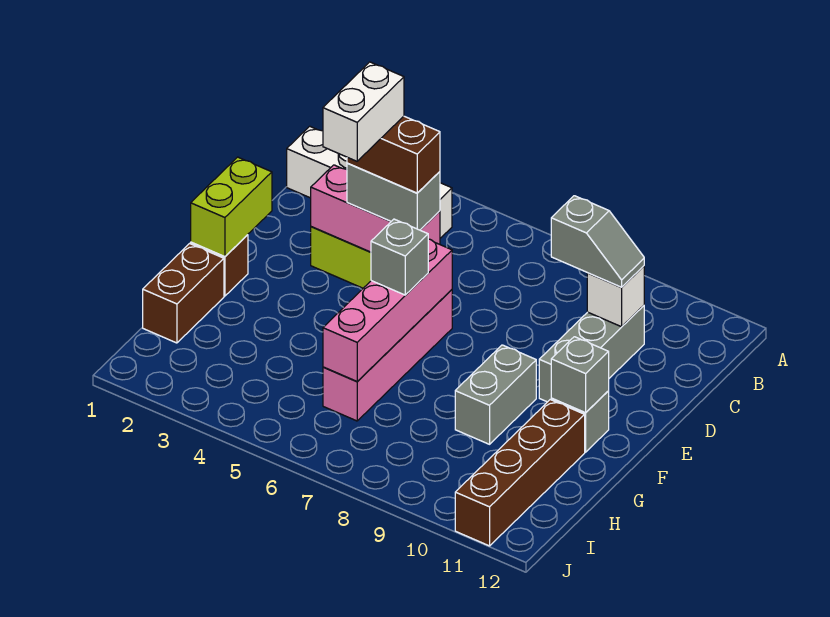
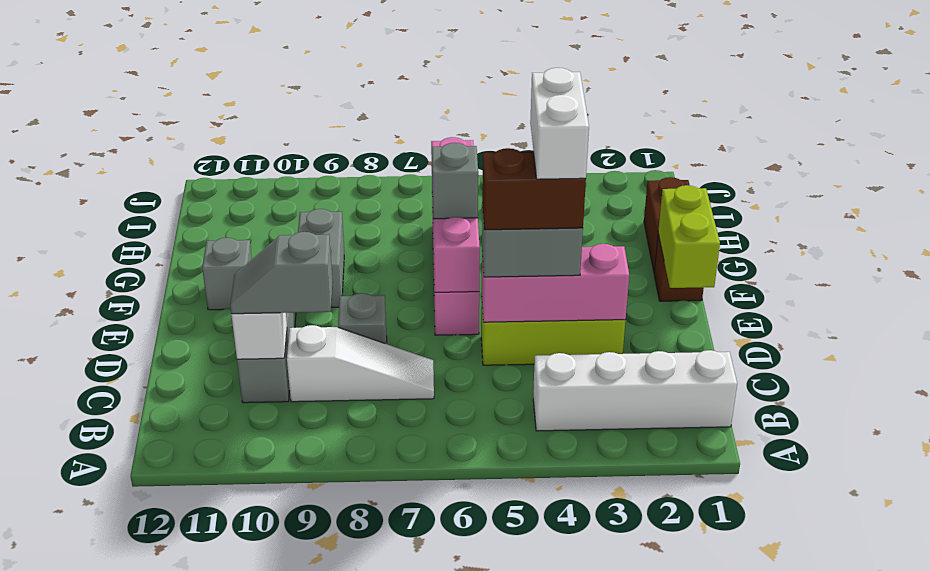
none -> white slope C7:C9 level 1 top 9
grey brick F11 level 2 -> grey brick D8 level 1
brown brick G11:J11 level 1 -> none

